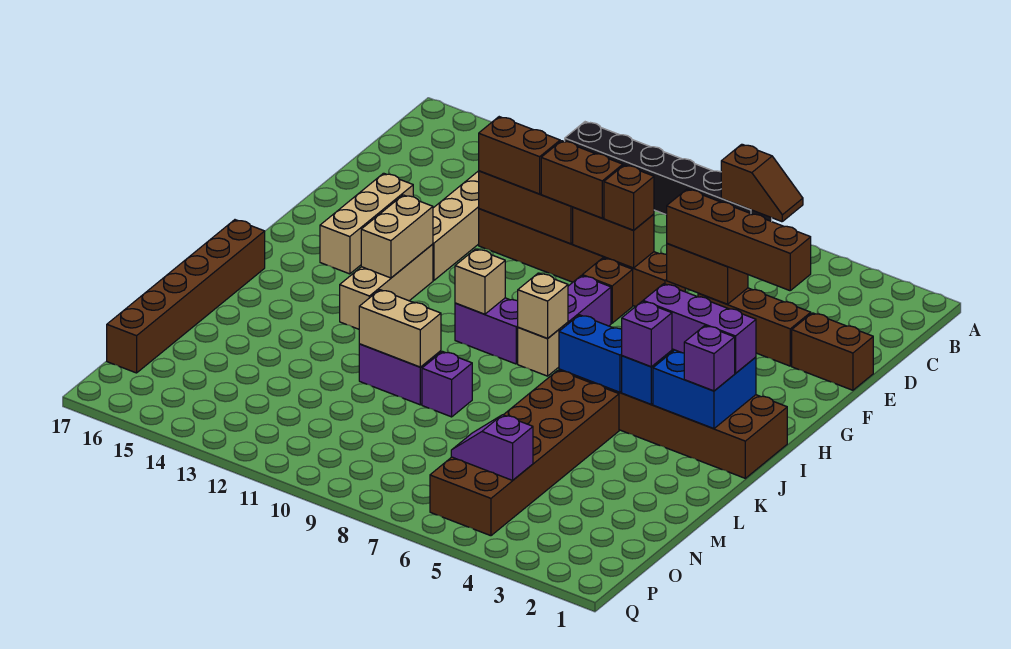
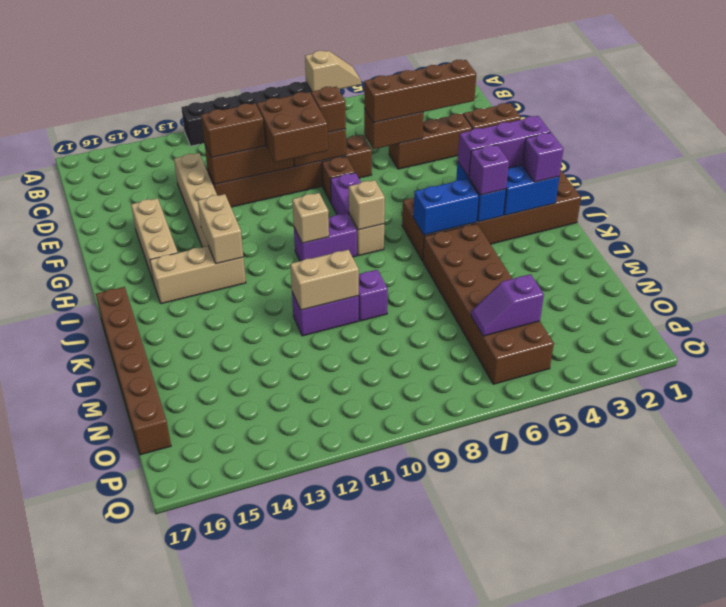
brown slope A6:A7 level 2 top 7 -> tan slope A6:A7 level 2 top 7
brown brick E9:E10 level 3 -> brown brick E9:F10 level 3
tan brick H13:J13 level 1 -> tan brick I13:I15 level 1

